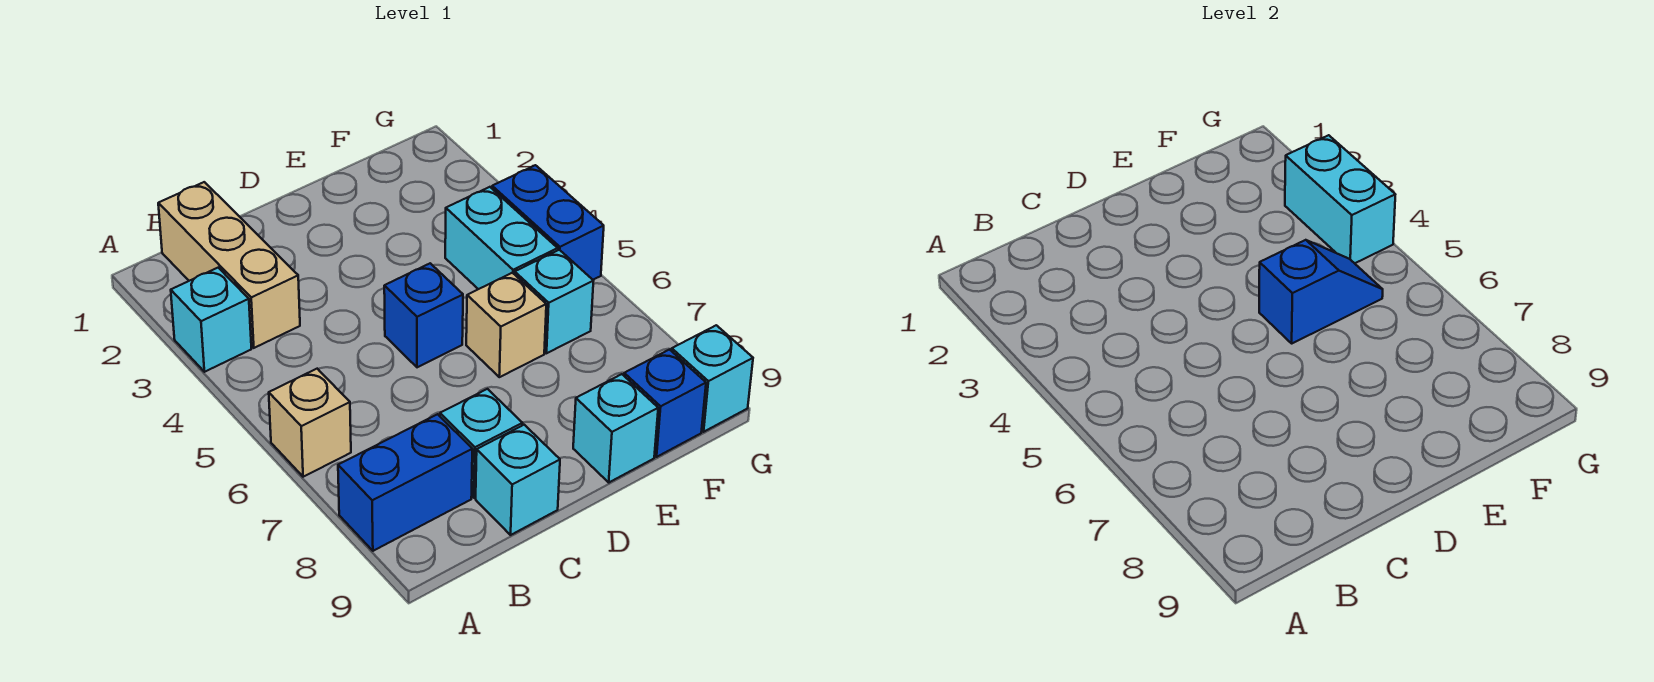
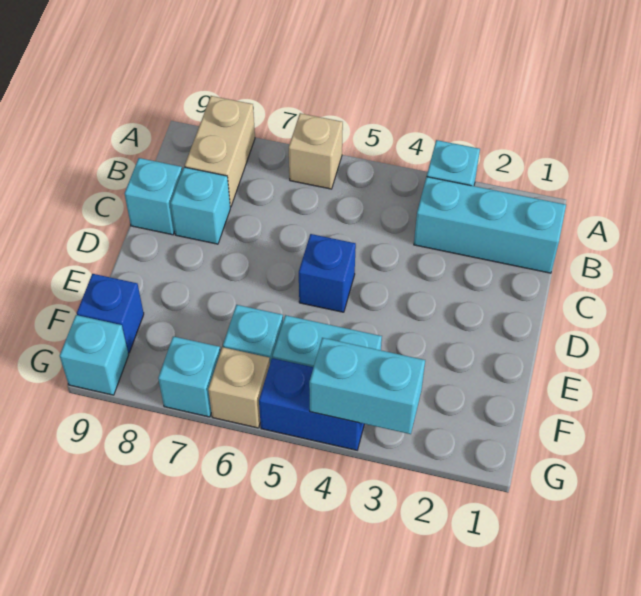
blue brick A8:B8 level 1 -> tan brick A8:B8 level 1
tan brick B1:B3 level 1 -> cyan brick B1:B3 level 1
blue slope E5:F5 level 2 top E -> none
tan brick E6 level 1 -> tan brick G6 level 1
cyan brick E9 level 1 -> cyan brick G7 level 1

